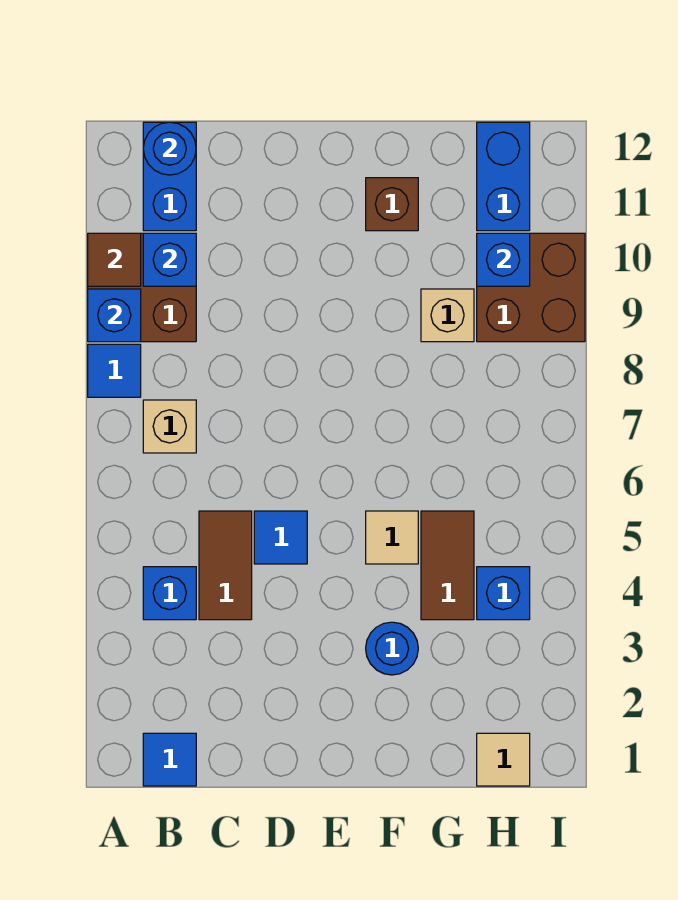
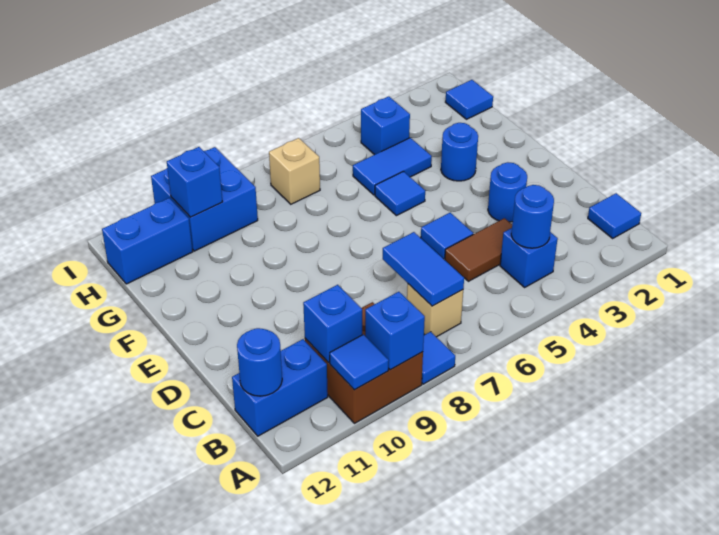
brown tile A10 level 2 -> blue tile A10 level 2
none -> blue round brick B4 level 2
none -> blue tile B7:C7 level 2
none -> blue round brick D3 level 1
tan tile F5 level 1 -> blue tile F5 level 1
brown brick F11 level 1 -> none
brown tile G4:G5 level 1 -> blue tile G4:G5 level 1
tan brick G9 level 1 -> tan brick H7 level 1
tan tile H1 level 1 -> blue tile H1 level 1
brown brick H9:I10 level 1 -> blue brick H9:I10 level 1

